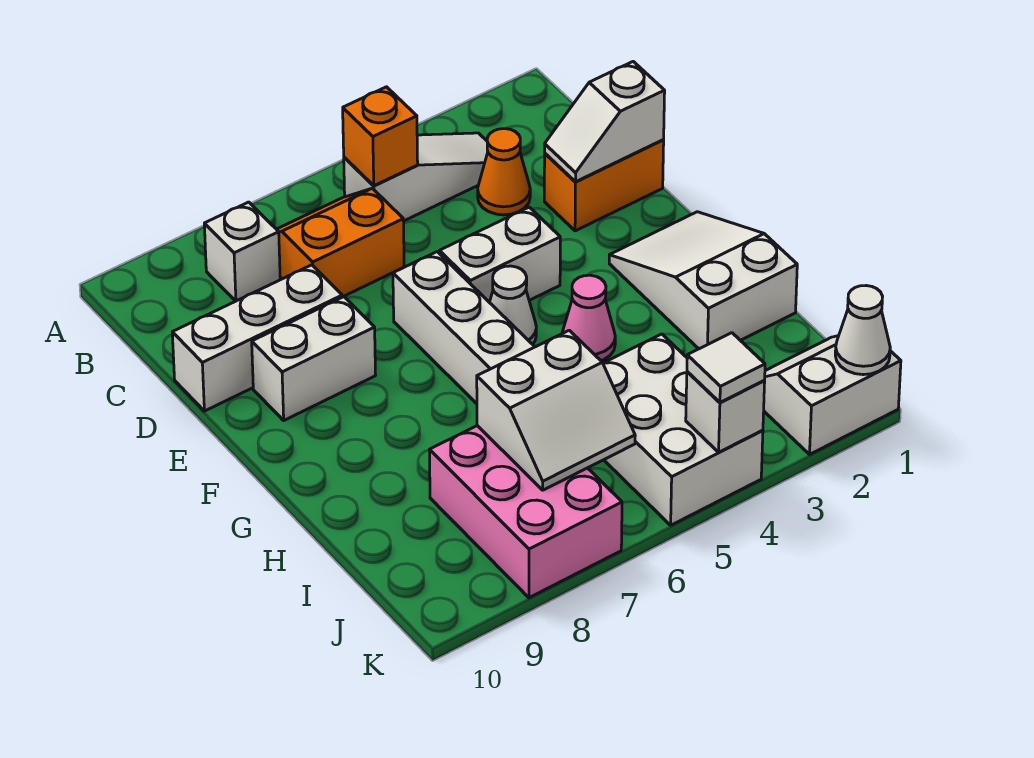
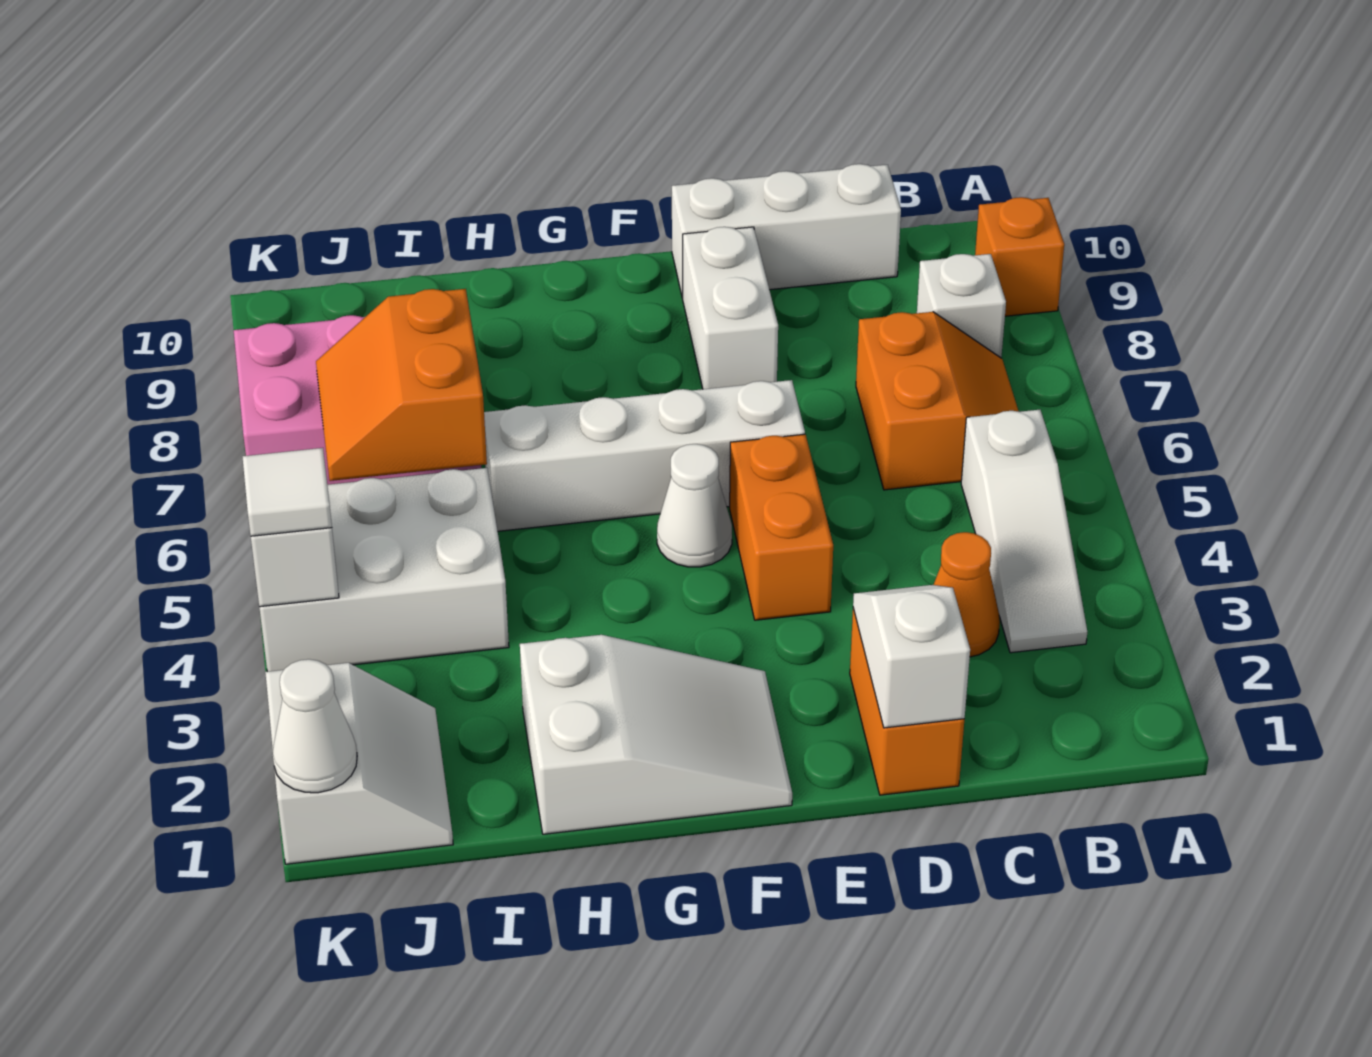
orange brick B5 level 2 -> orange brick A9 level 1
white brick D8:D10 level 1 -> white brick C10:E10 level 1
white brick E4:E5 level 1 -> orange brick E4:E5 level 1
pink cone G4 level 1 -> none
white slope I6:J7 level 2 top I -> orange slope I6:J7 level 2 top I

